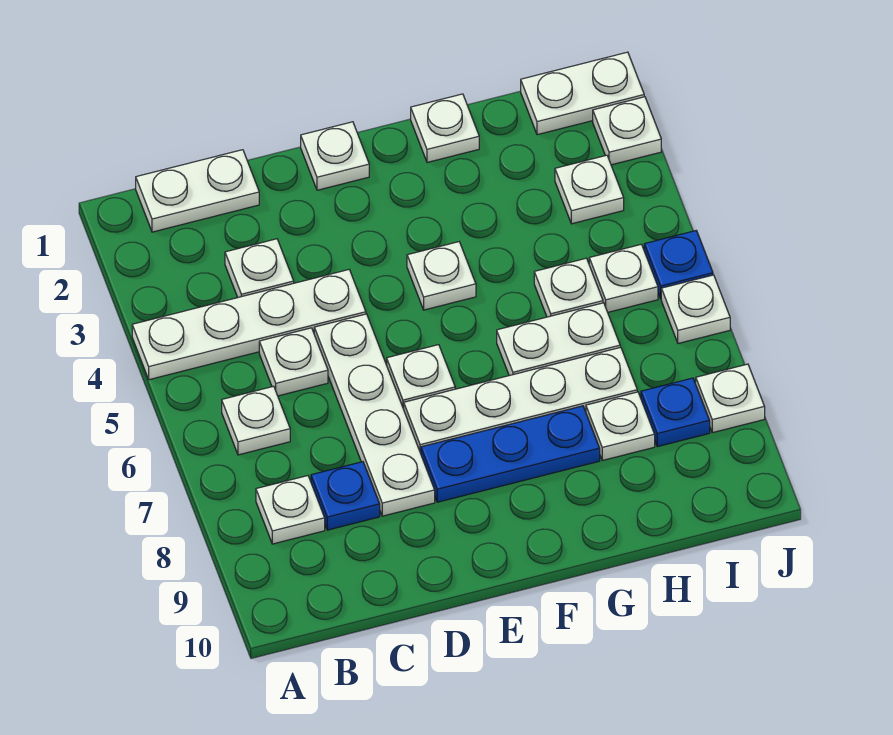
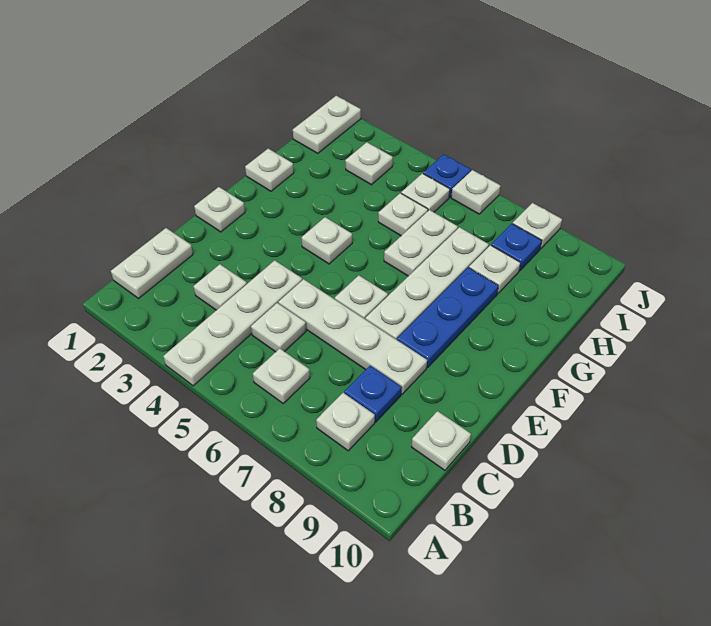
white plate J2 level 1 -> white plate C10 level 1

